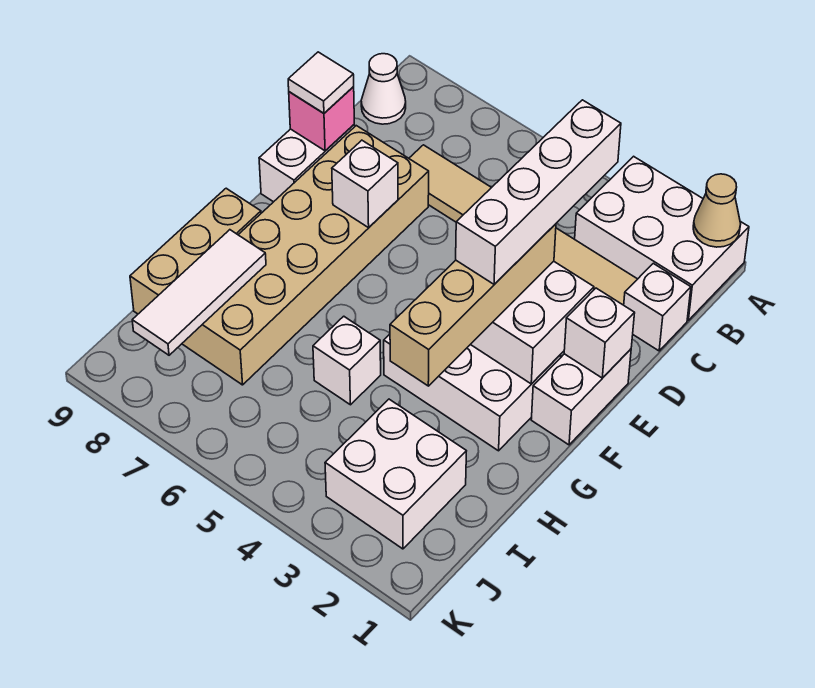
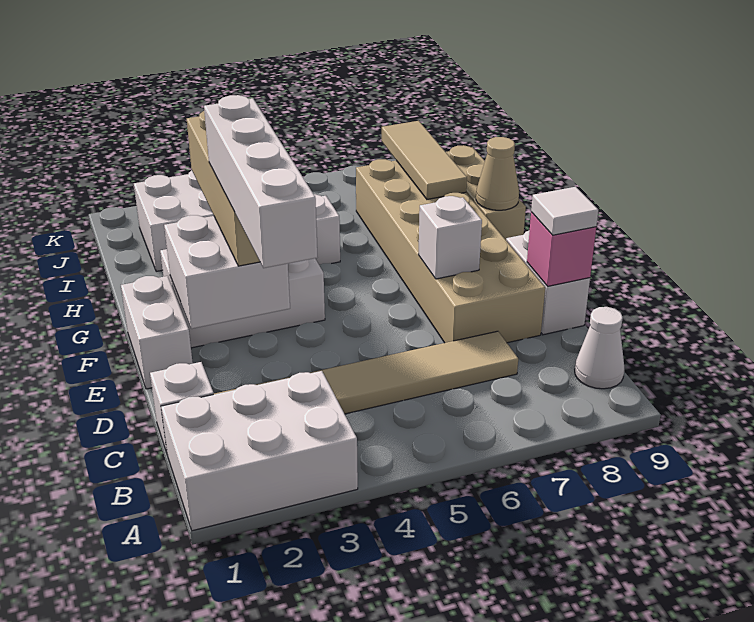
tan cone A1 level 2 -> tan cone G9 level 2
white brick E1 level 2 -> none
white tile H8:J8 level 2 -> tan tile H8:J8 level 2

